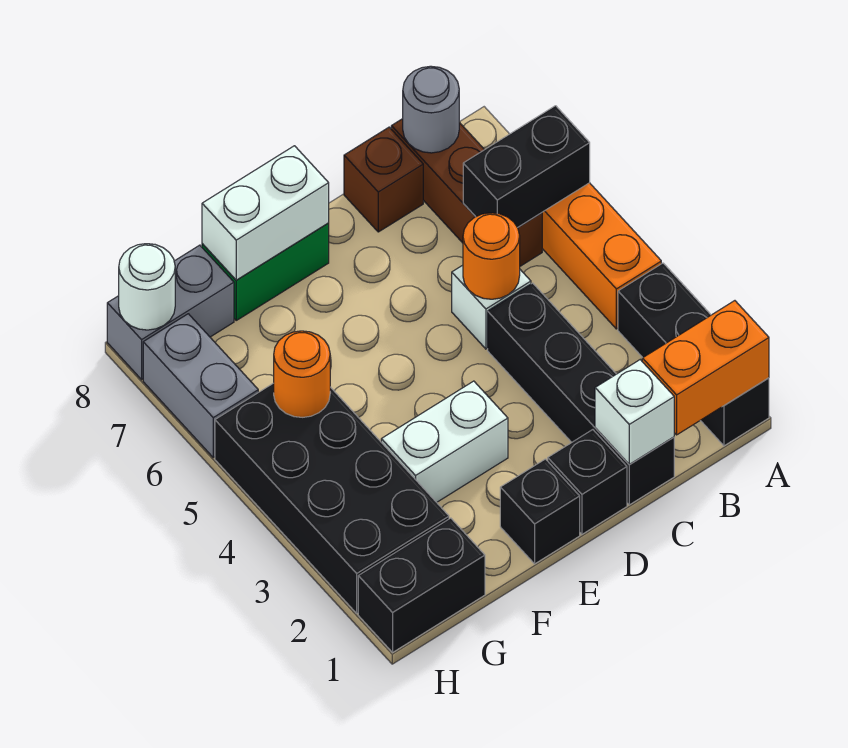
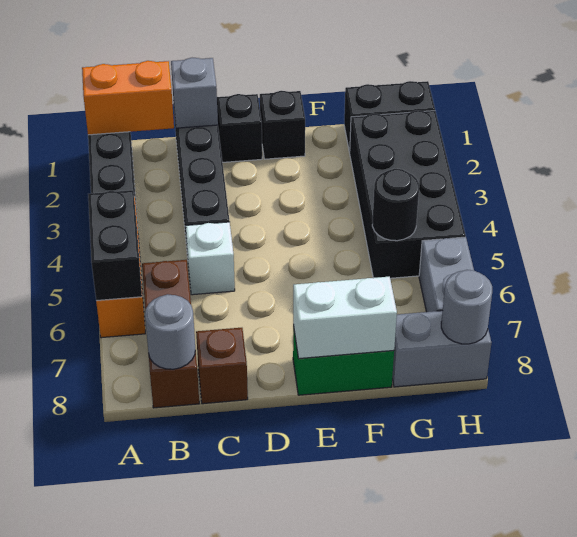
black brick A6:B6 level 2 -> black brick A5:A6 level 2
white brick C1 level 2 -> grey brick C1 level 2
orange round brick C5 level 2 -> none
white brick E3:F3 level 1 -> none
orange round brick G5 level 2 -> black round brick G5 level 2
white round brick H8 level 2 -> grey round brick H8 level 2

